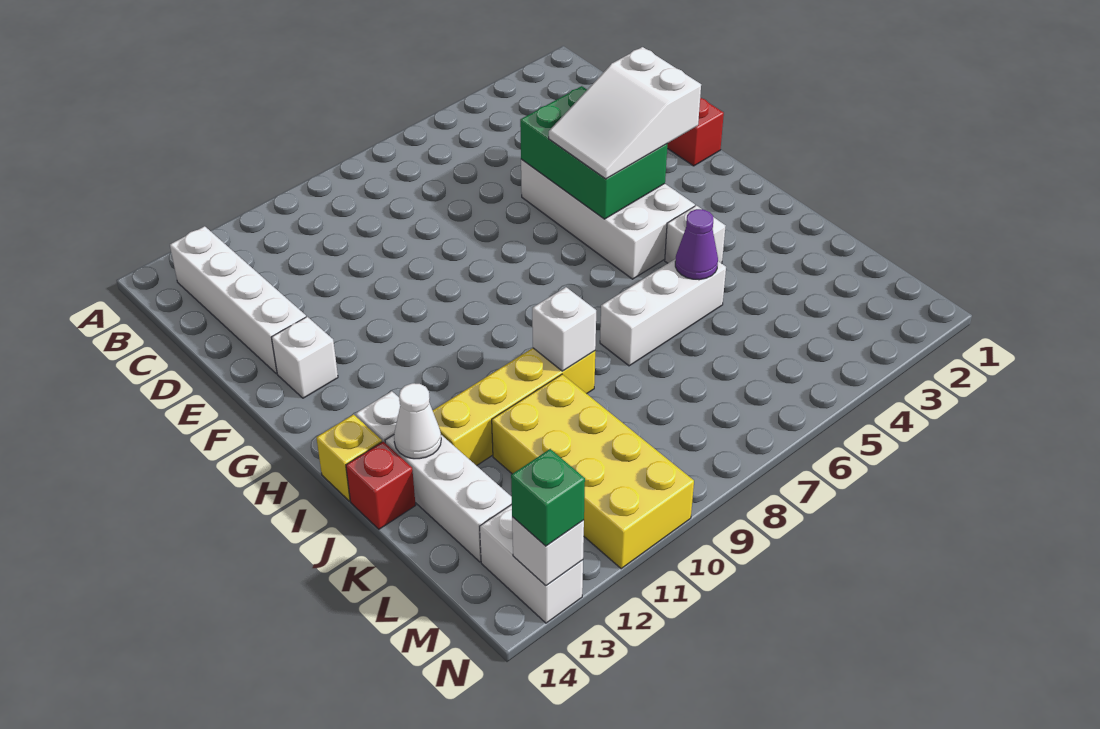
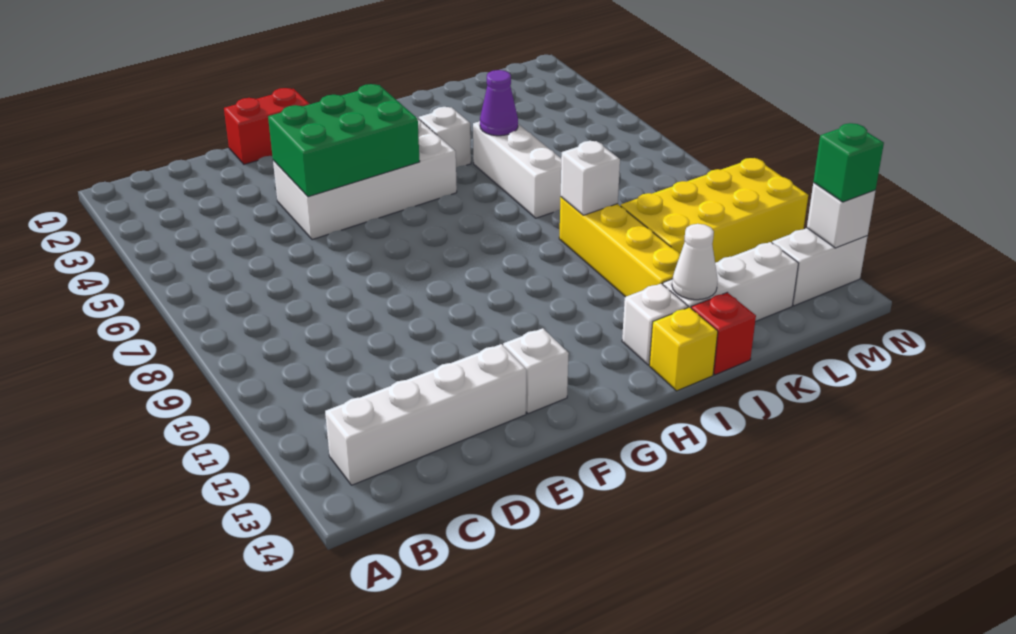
white slope F3:G5 level 3 top 3 -> none

